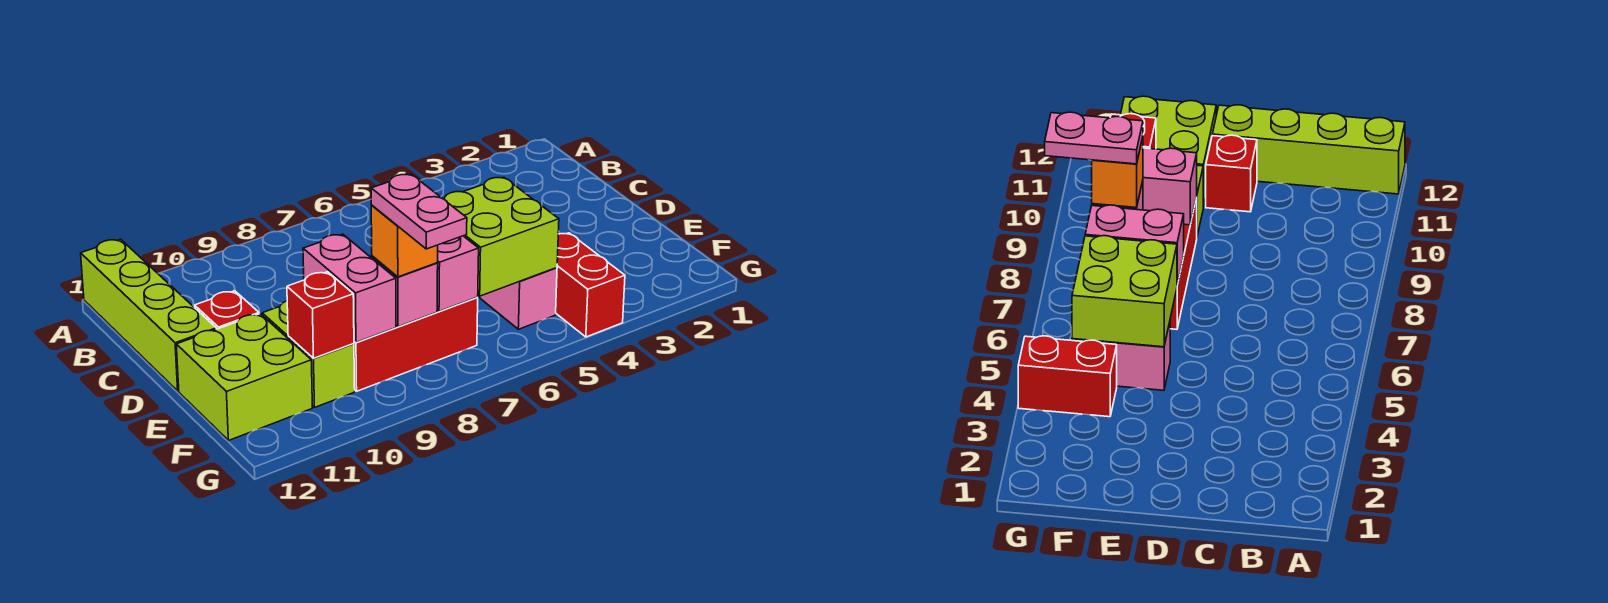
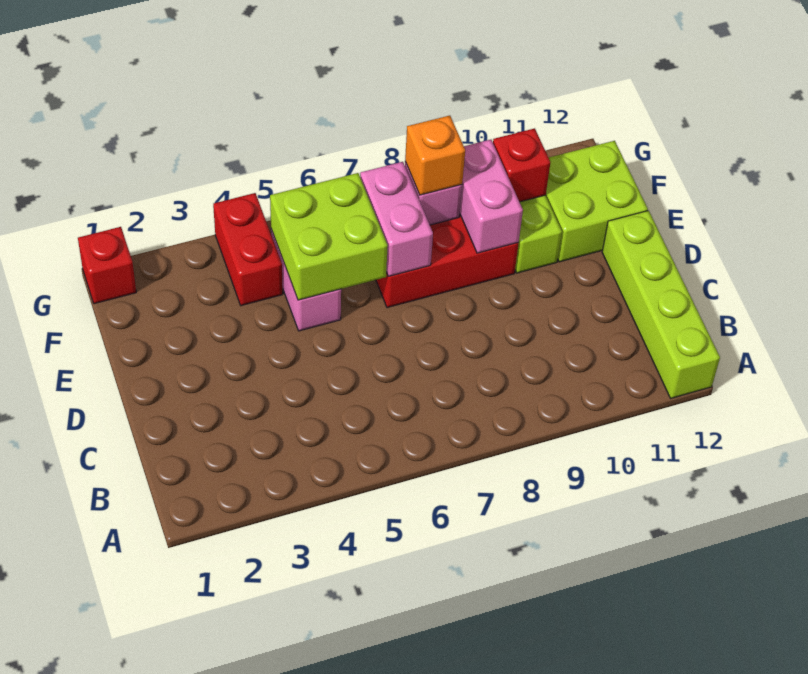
red brick D11 level 1 -> red brick G1 level 1
pink plate F8:G8 level 4 -> none

